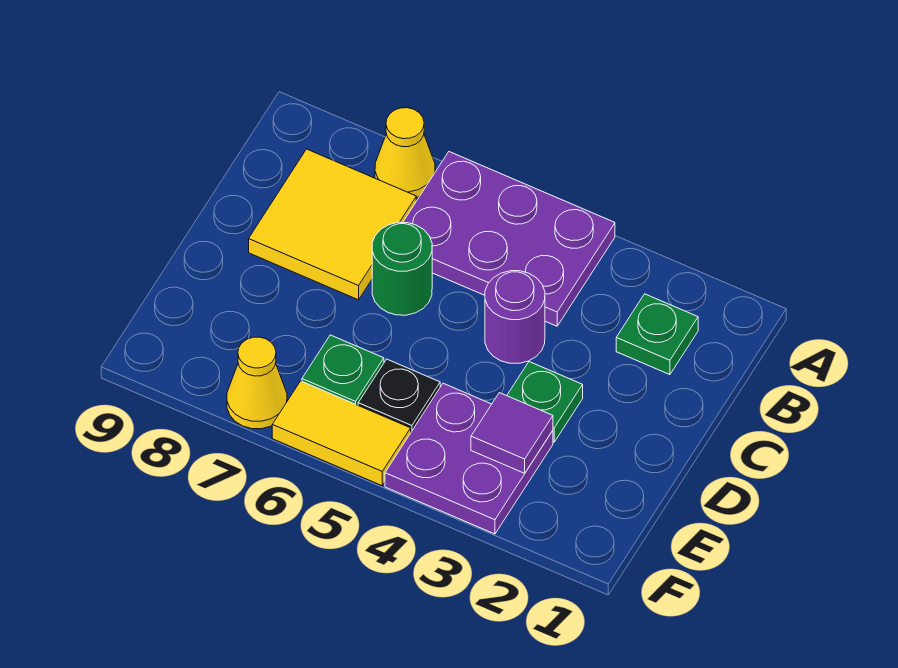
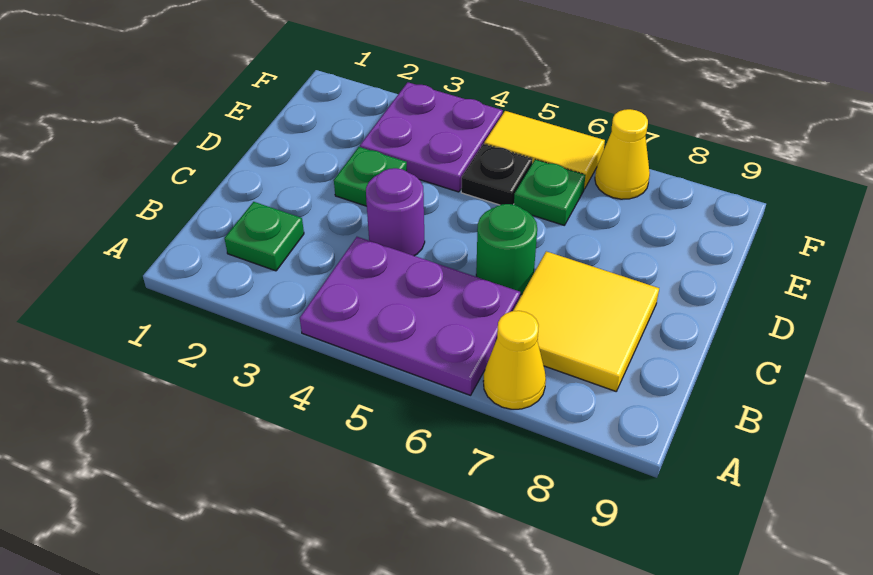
purple tile E3 level 2 -> none

